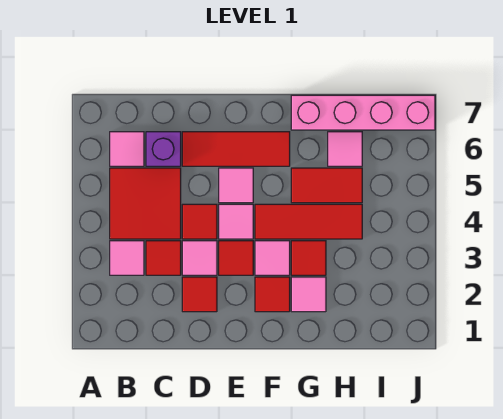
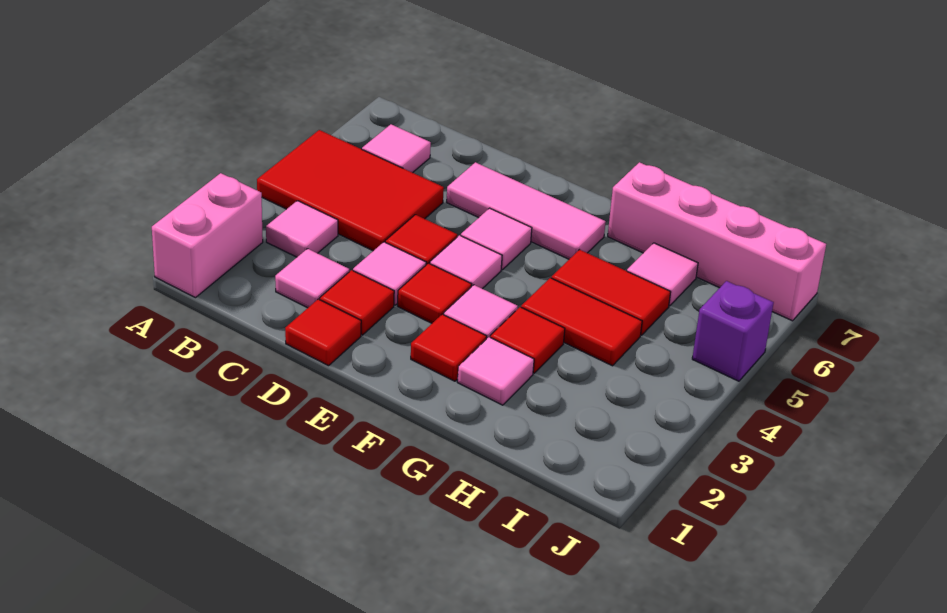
none -> pink brick A1:A2 level 1
red tile B4:C5 level 1 -> red tile A4:C5 level 1
none -> pink tile C2 level 1
red tile C3 level 1 -> red tile D1 level 1
purple brick C6 level 1 -> purple brick J5 level 1
red tile D6:F6 level 1 -> pink tile D6:F6 level 1
red tile F4:H4 level 1 -> red tile G4:H4 level 1

